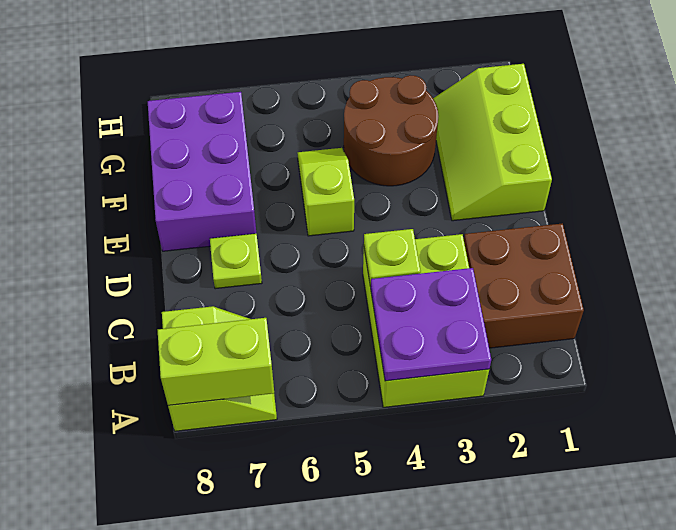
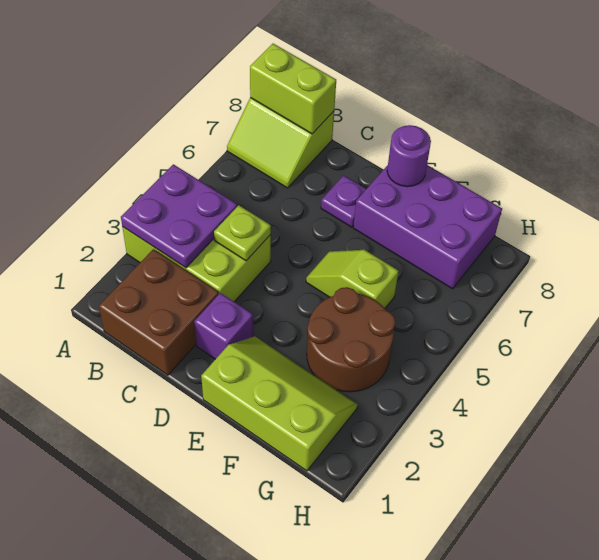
lime brick A7:A8 level 2 -> lime brick A8:B8 level 2
none -> purple brick D2 level 1
lime plate D7 level 1 -> purple plate D7 level 1
lime slope E5:F5 level 1 top E -> lime slope E5:F5 level 1 top F
none -> purple round brick E8 level 2

